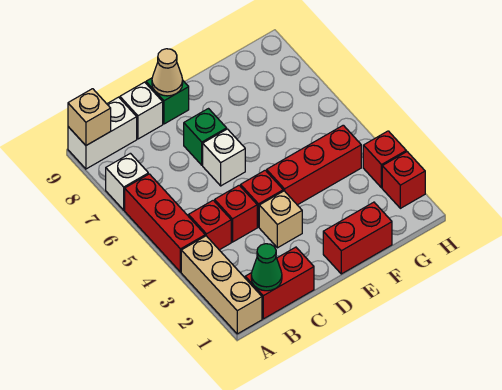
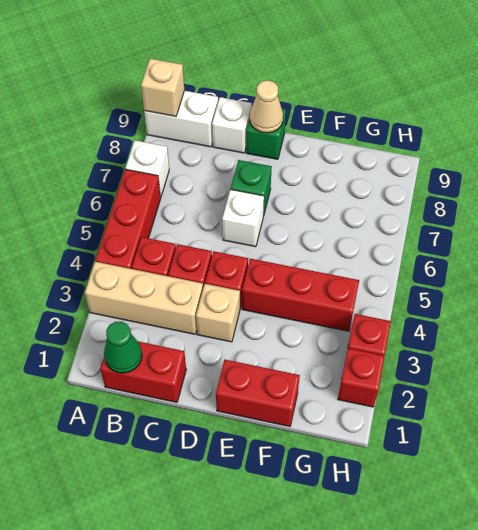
tan brick A1:A3 level 1 -> tan brick A3:C3 level 1

